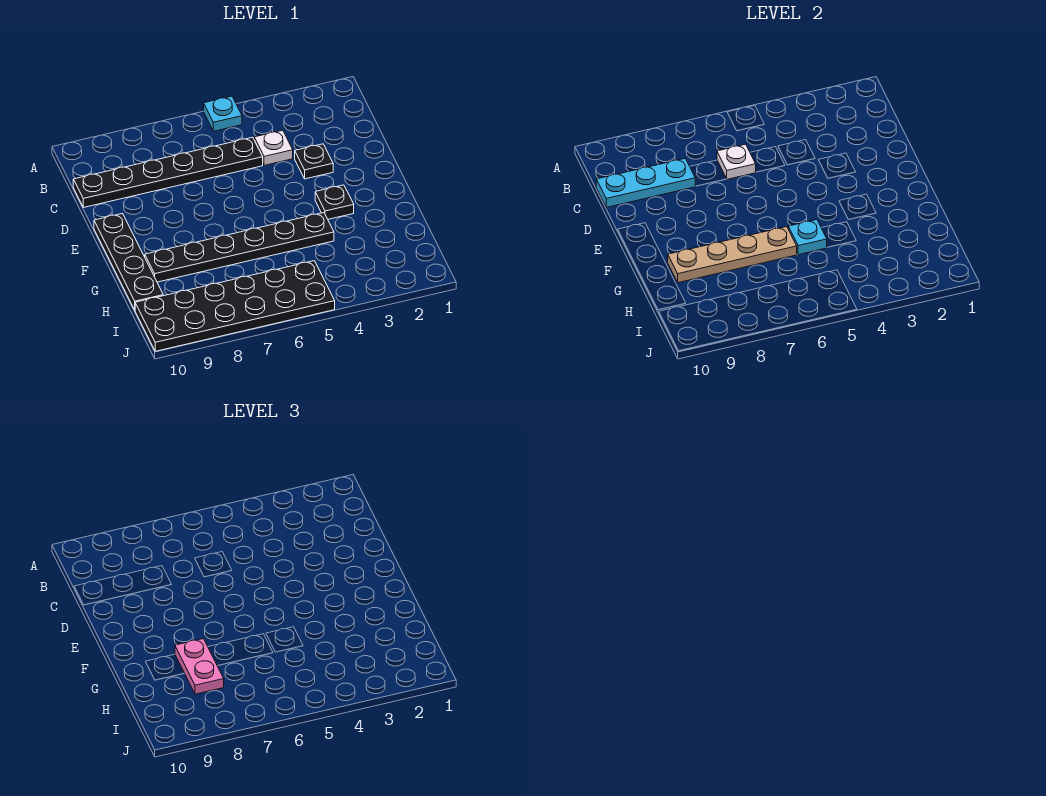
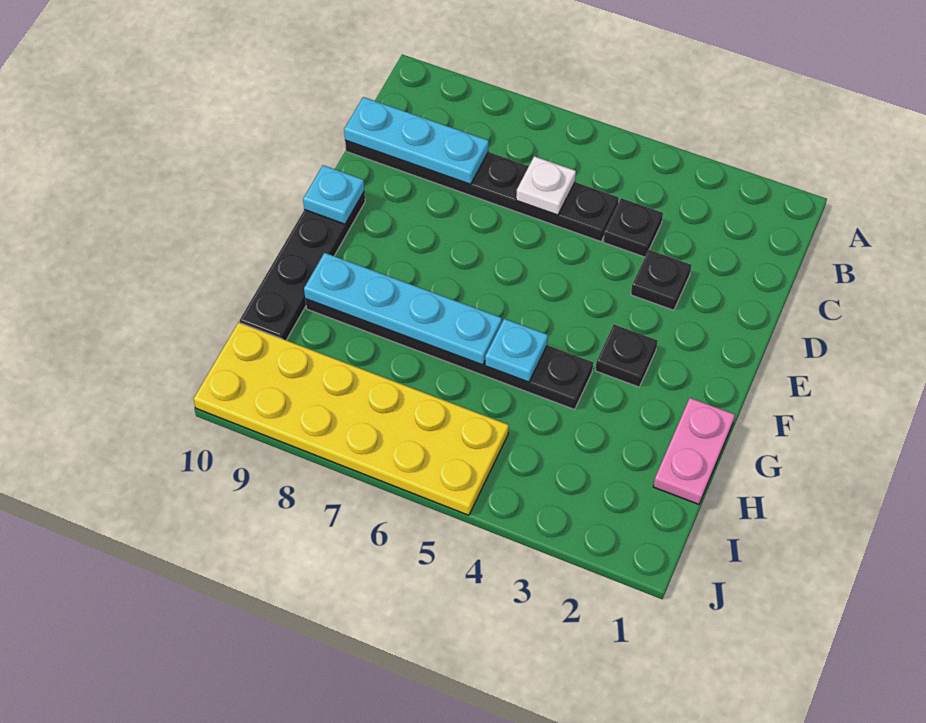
cyan plate A5 level 1 -> cyan plate E10 level 2
white plate C4 level 1 -> black plate C4 level 1
tan plate G6:G9 level 2 -> cyan plate G6:G9 level 2
pink plate G8:H8 level 3 -> pink plate G1:H1 level 1
black plate I5:J10 level 1 -> yellow plate I5:J10 level 1

